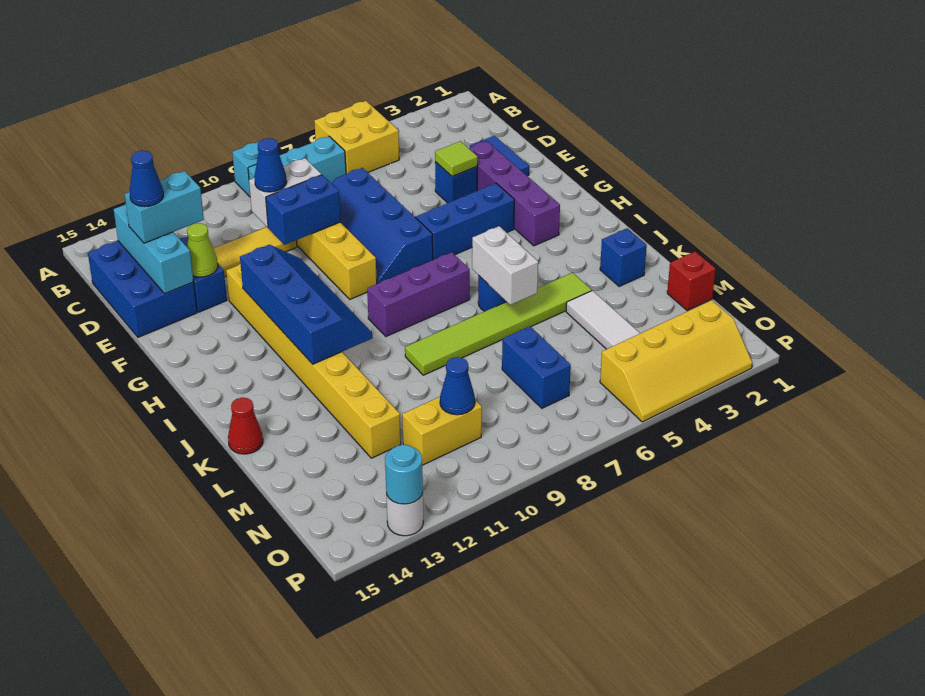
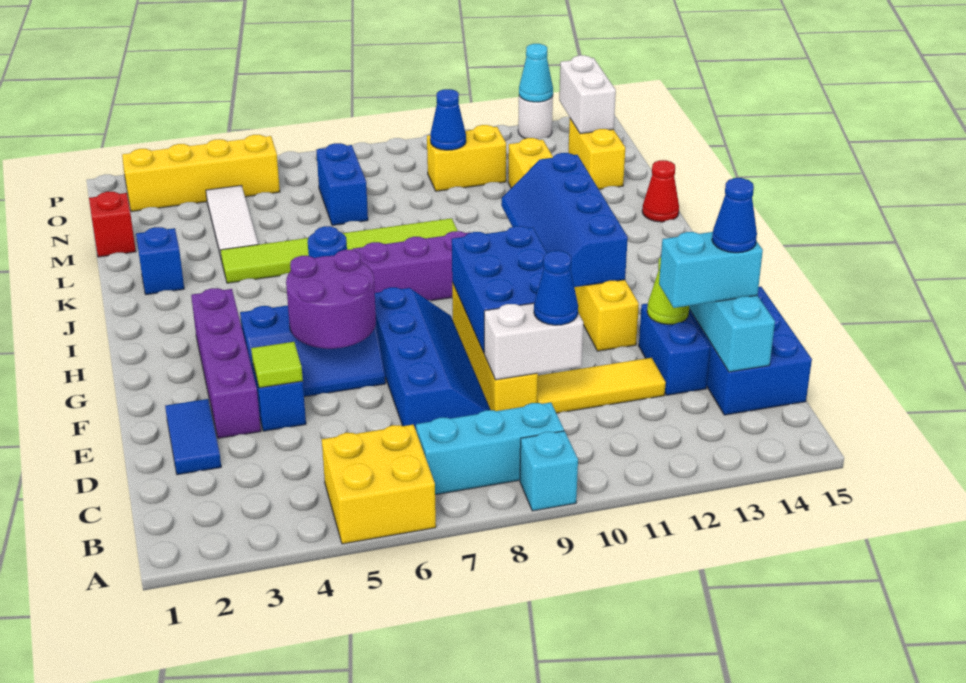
blue brick E9:E10 level 2 -> blue brick E9:G10 level 2
none -> purple round brick F5:G6 level 2
white brick J6:K6 level 2 -> white brick N14:O14 level 2
none -> yellow brick M14:N14 level 1
cyan round brick P13 level 2 -> cyan cone P13 level 2

